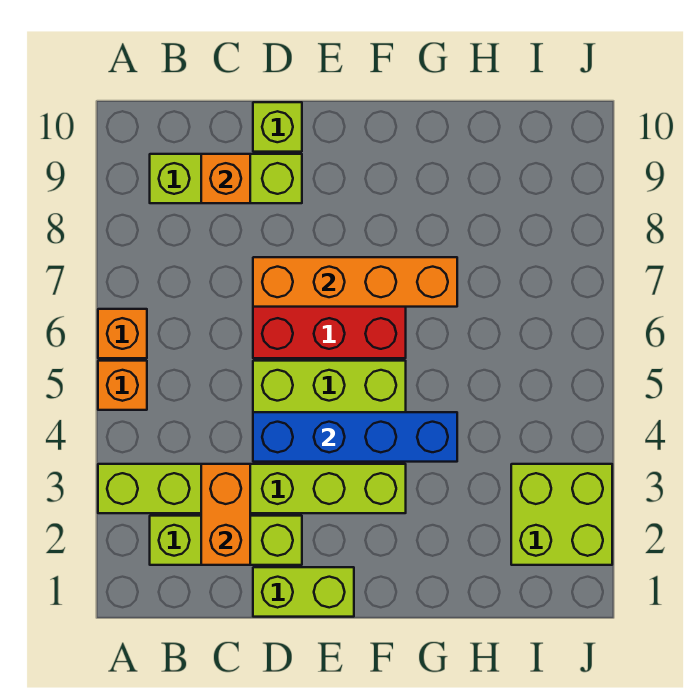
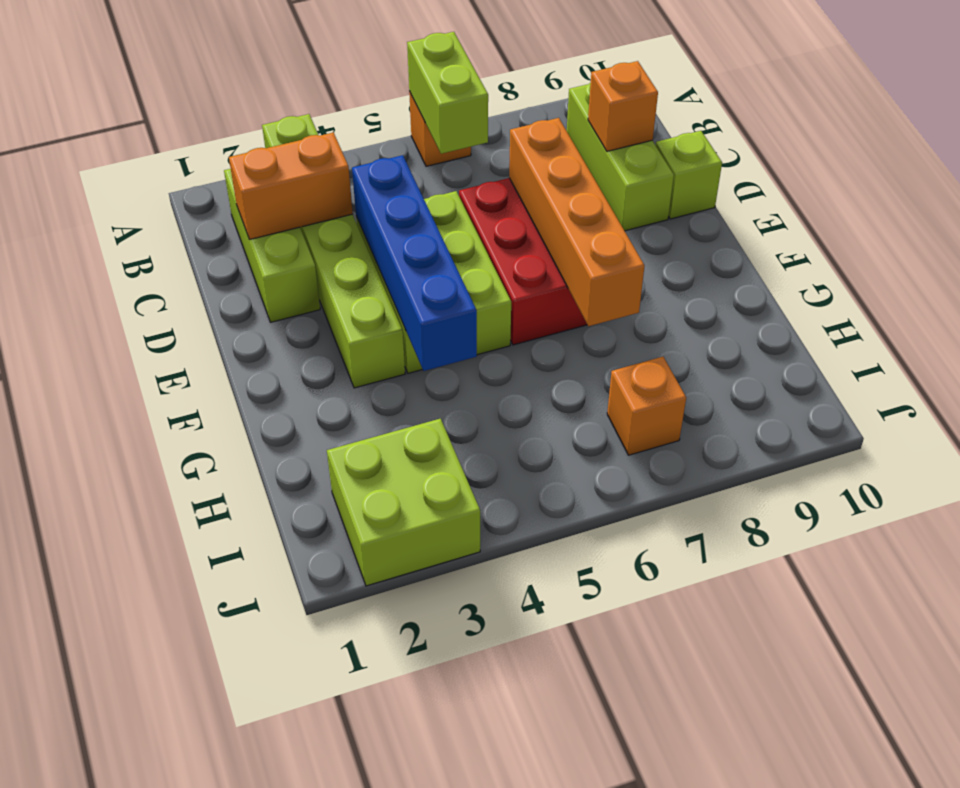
orange brick A5 level 1 -> orange brick I7 level 1
lime brick D1:E1 level 1 -> lime brick A6:B6 level 2

